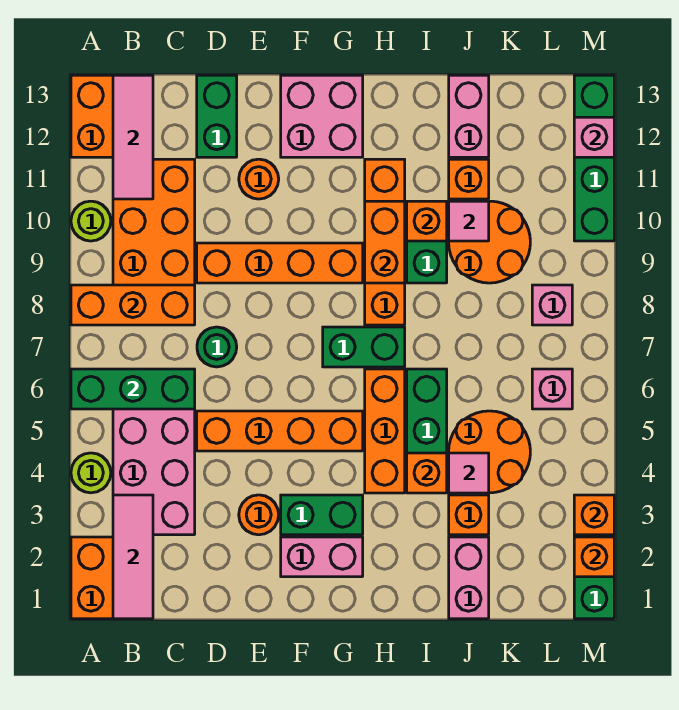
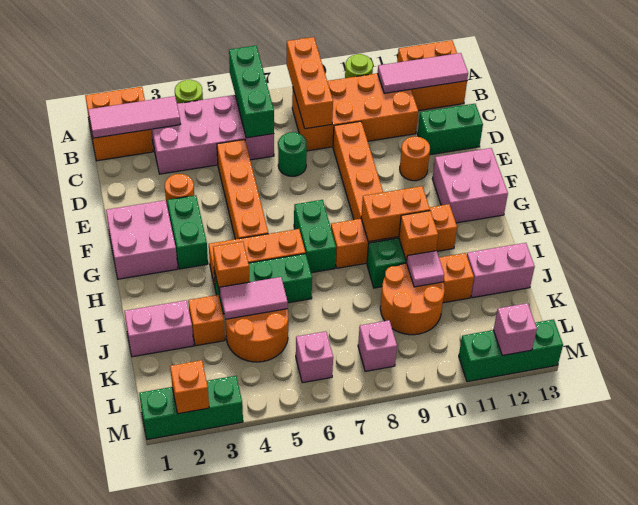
pink brick F2:G2 level 1 -> pink brick F1:G2 level 1
pink tile J4 level 2 -> pink tile J4:J5 level 2
orange brick M3 level 2 -> none
green brick M10:M13 level 1 -> green brick M11:M13 level 1

